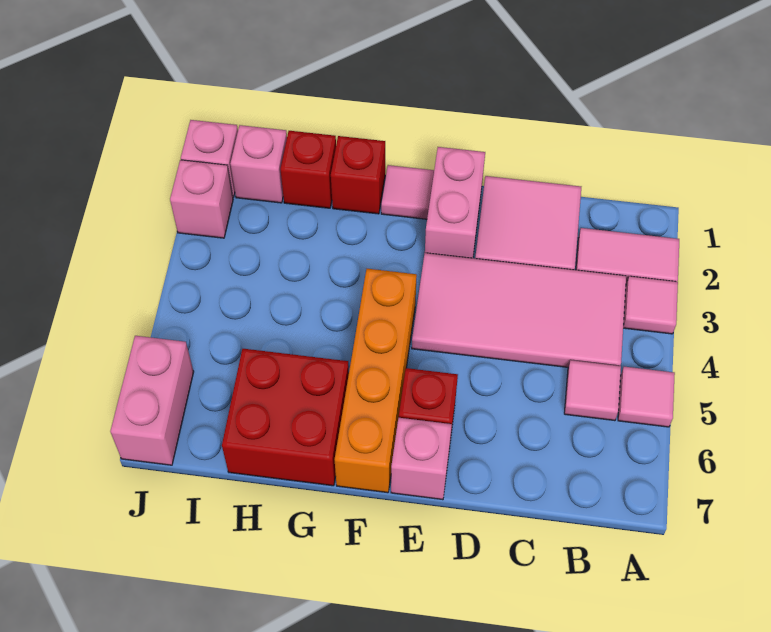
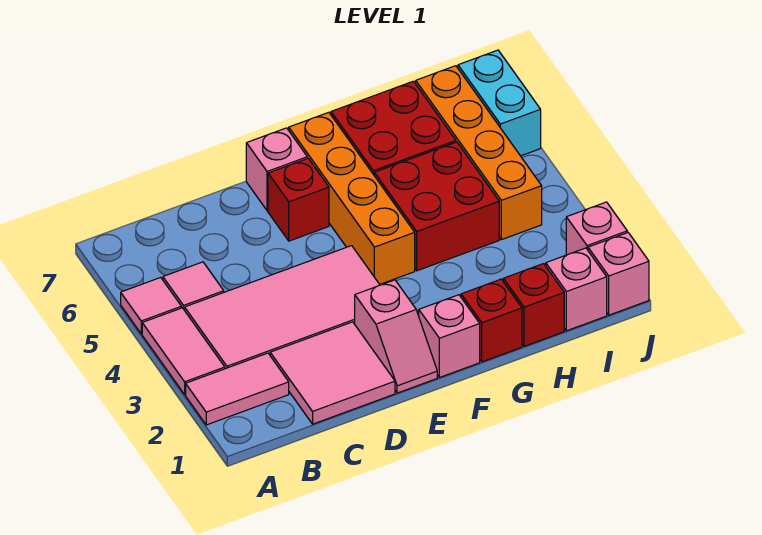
pink tile A3 level 1 -> pink tile A3:A4 level 1
pink brick E1:E2 level 1 -> pink slope E1:E2 level 1 top 2
pink tile F1 level 1 -> pink brick F1 level 1
none -> red brick G4:H5 level 1
none -> orange brick I4:I7 level 1
pink brick J6:J7 level 1 -> cyan brick J6:J7 level 1

